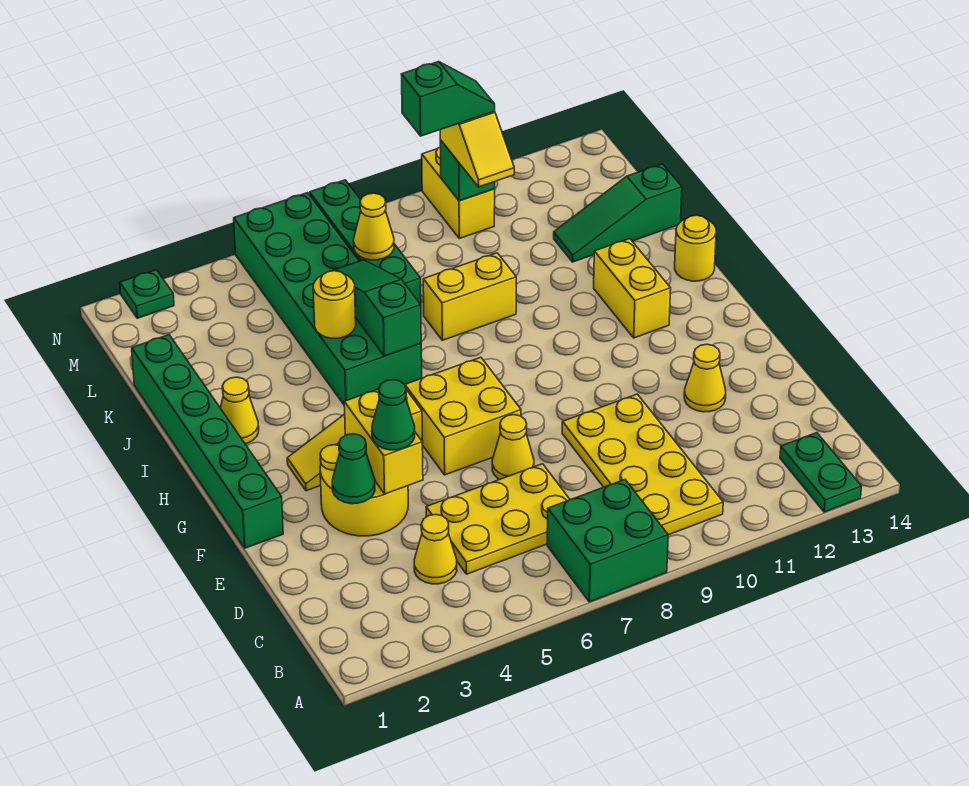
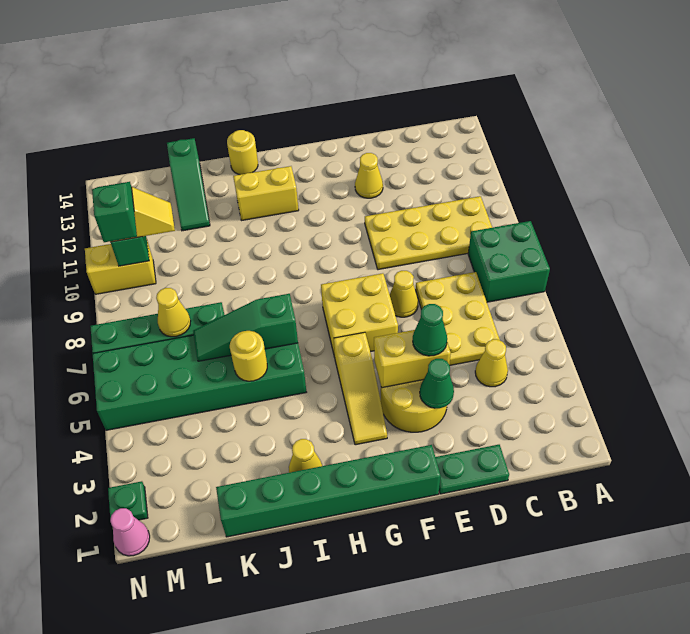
green plate A13:B13 level 1 -> green plate D1:E1 level 1
yellow brick J8:J9 level 1 -> none
none -> pink cone N1 level 1

